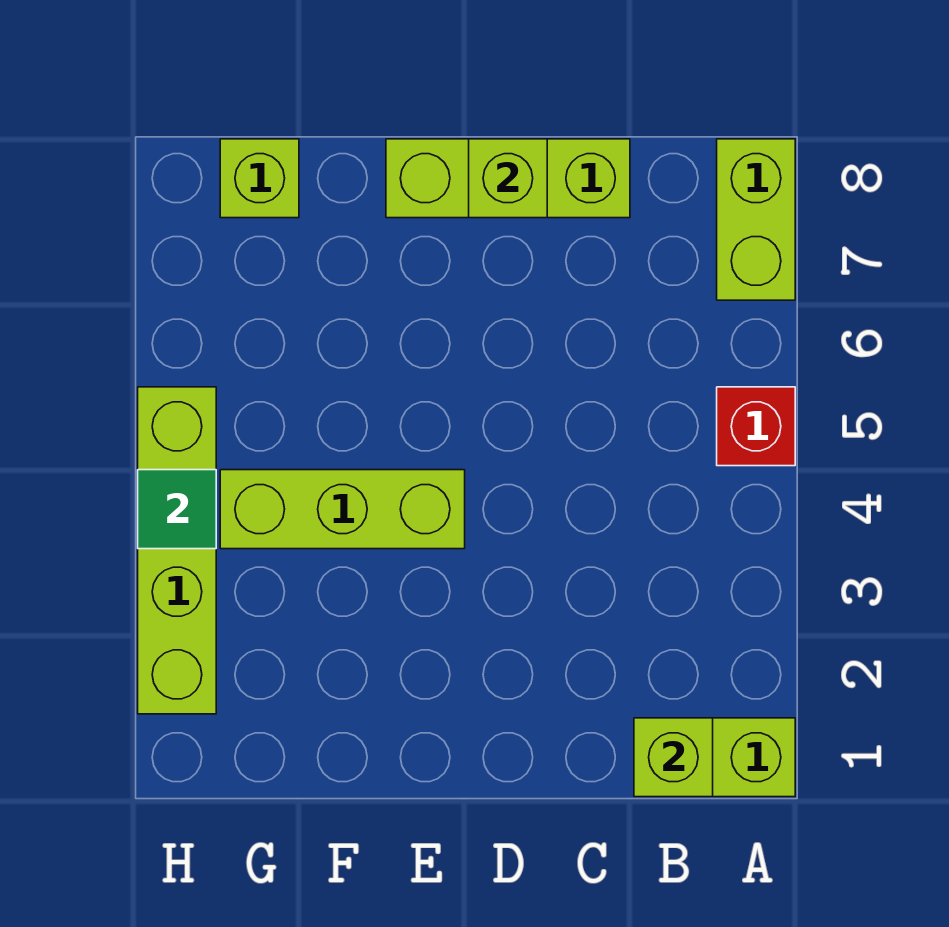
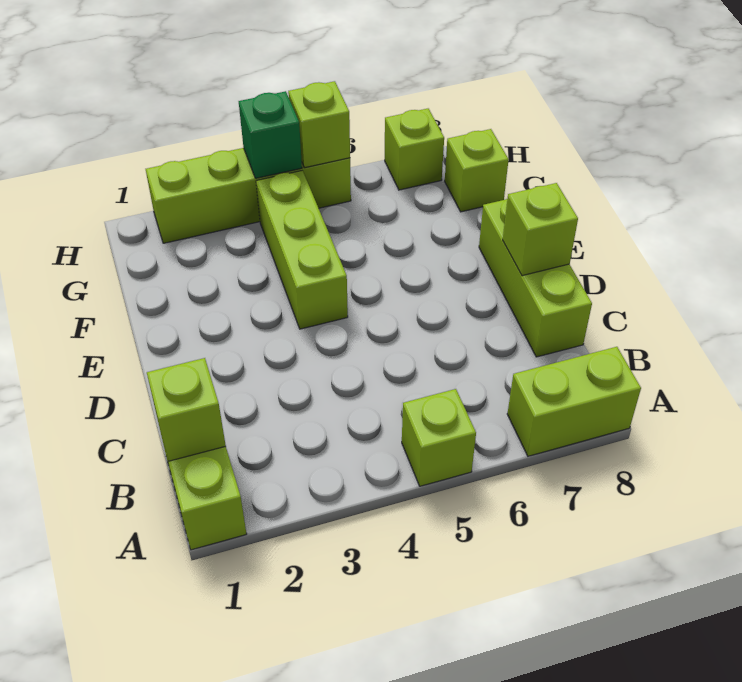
red brick A5 level 1 -> lime brick A5 level 1
green tile H4 level 2 -> green brick H4 level 2
none -> lime brick H5 level 2
none -> lime brick H7 level 1

